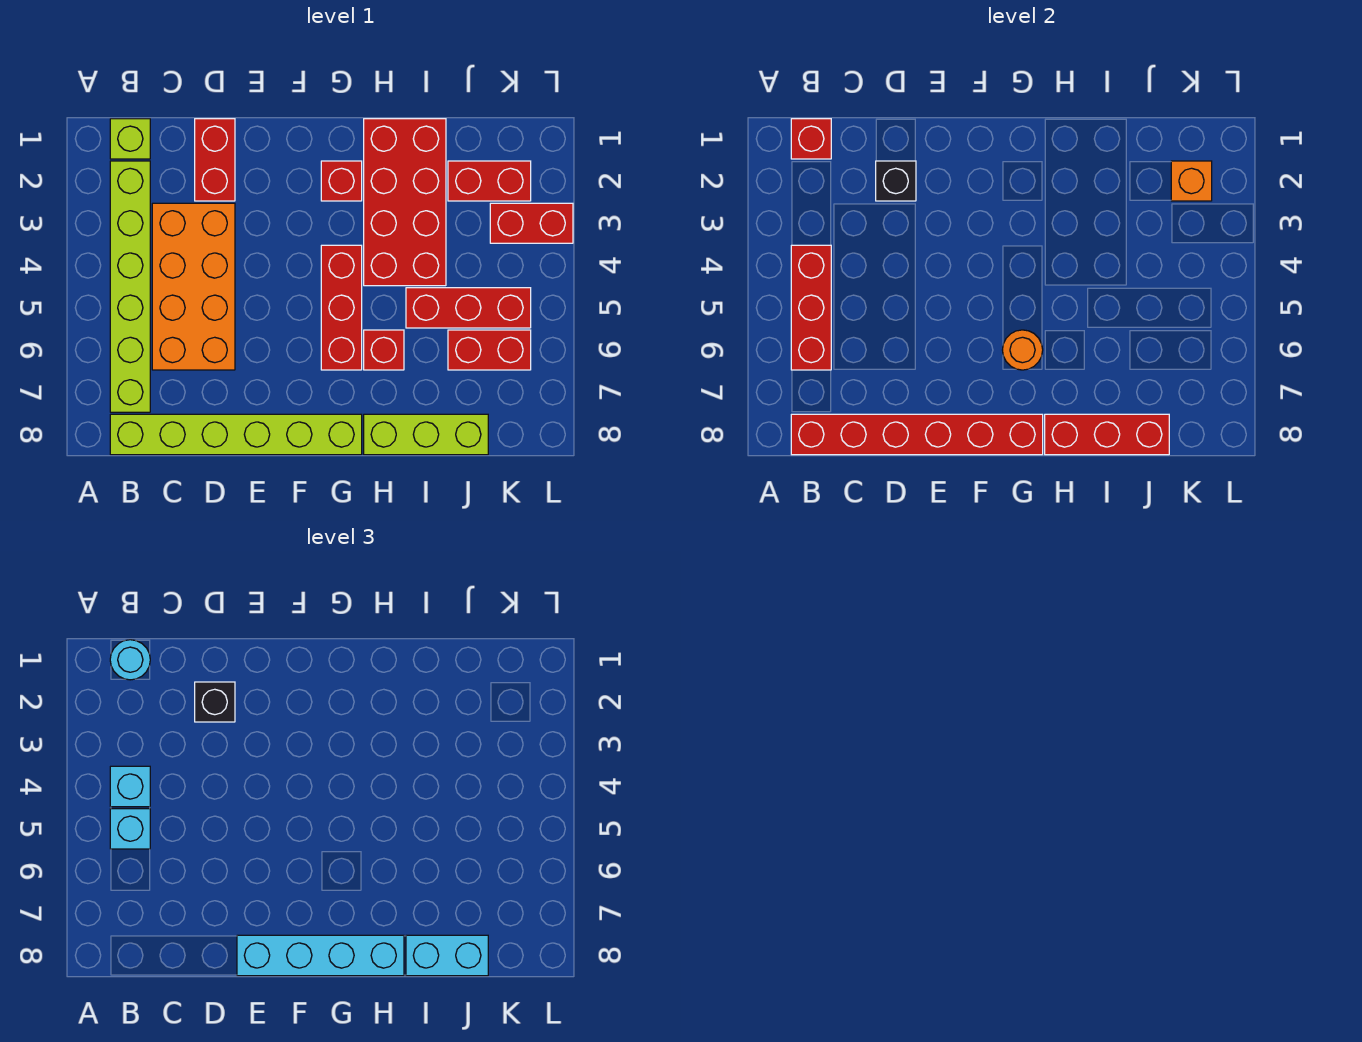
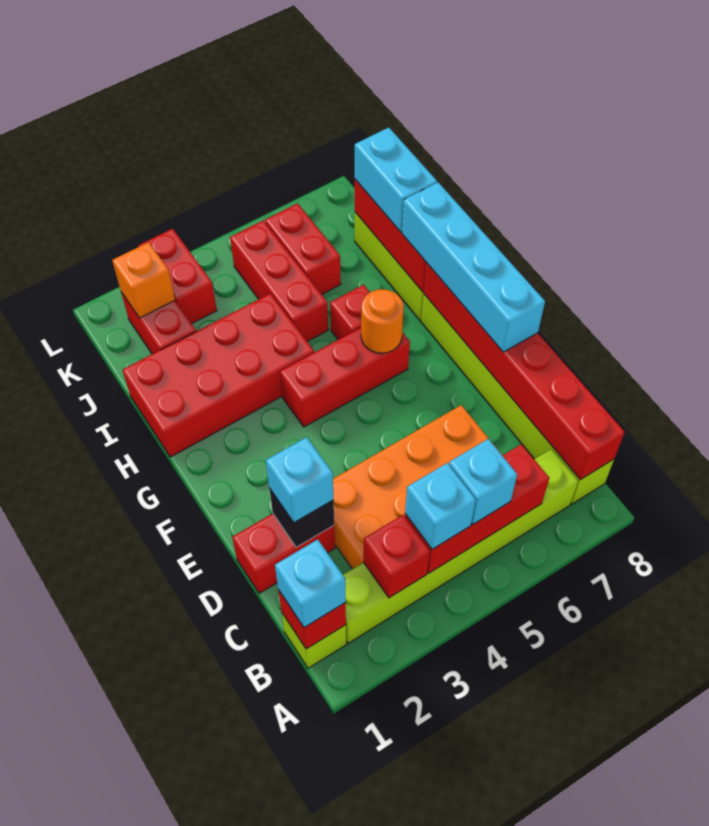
cyan round brick B1 level 3 -> cyan brick B1 level 3
black brick D2 level 3 -> cyan brick D2 level 3
red brick G2 level 1 -> red brick B3 level 2

